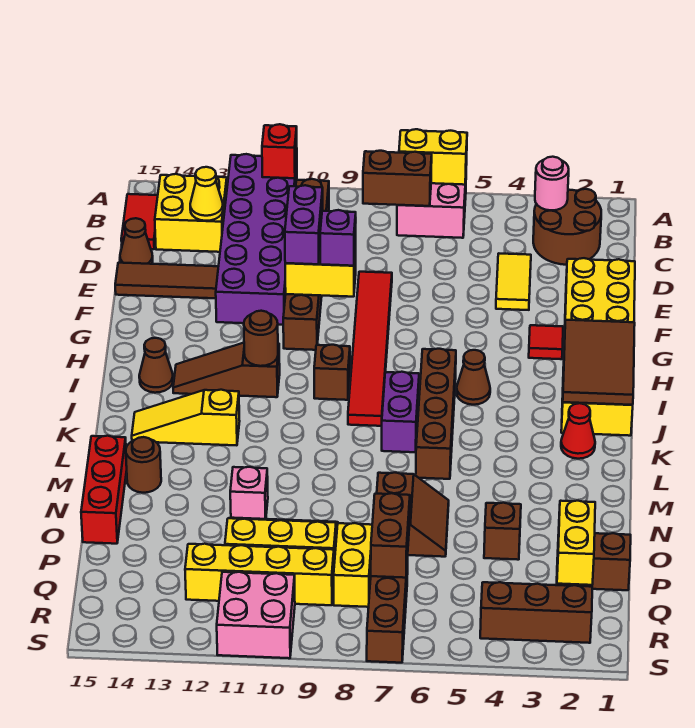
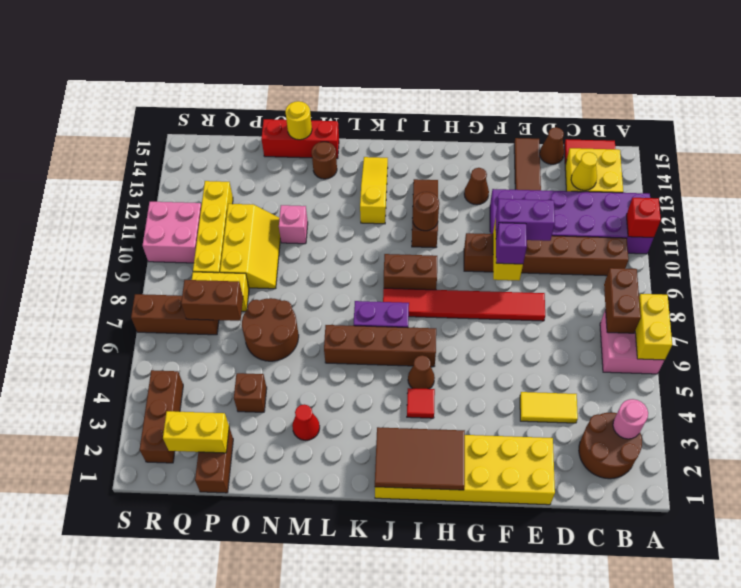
red tile G3 level 1 -> red tile I4 level 1
brown brick I9 level 1 -> brown brick I9:J9 level 1
brown cone I14 level 1 -> brown cone G13 level 1
red cone K2 level 1 -> red cone M3 level 1
brown slope N6:O7 level 1 top 7 -> brown round brick N6:O7 level 1
none -> yellow round brick N15 level 2

